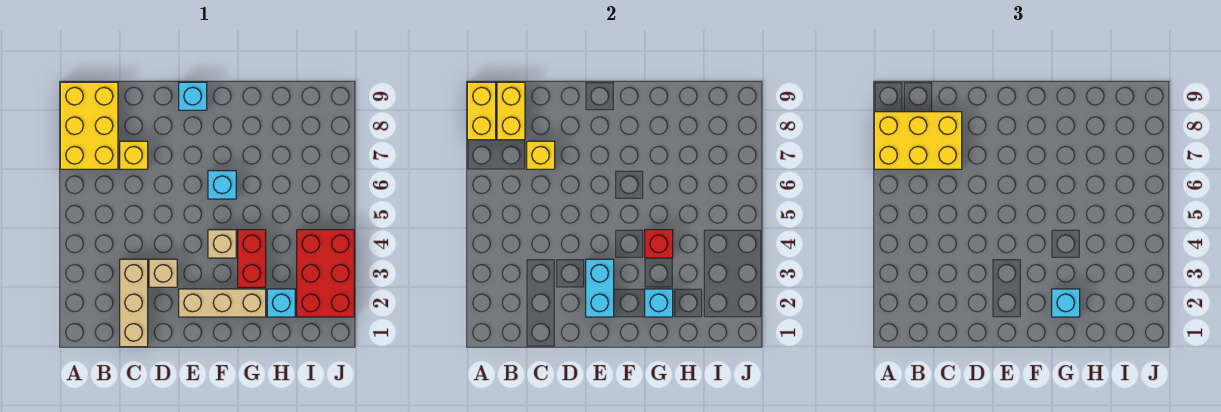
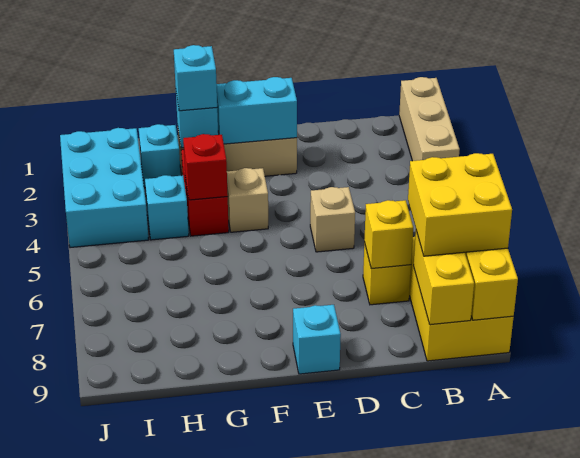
yellow brick A7:C8 level 3 -> yellow brick A7:B8 level 3
tan brick C1:C3 level 1 -> tan brick A1:A3 level 1
tan brick D3 level 1 -> tan brick D5 level 1
cyan brick E2:E3 level 2 -> cyan brick E2:F2 level 2
cyan brick F6 level 1 -> cyan brick H4 level 1
red brick I2:J4 level 1 -> cyan brick I2:J4 level 1

